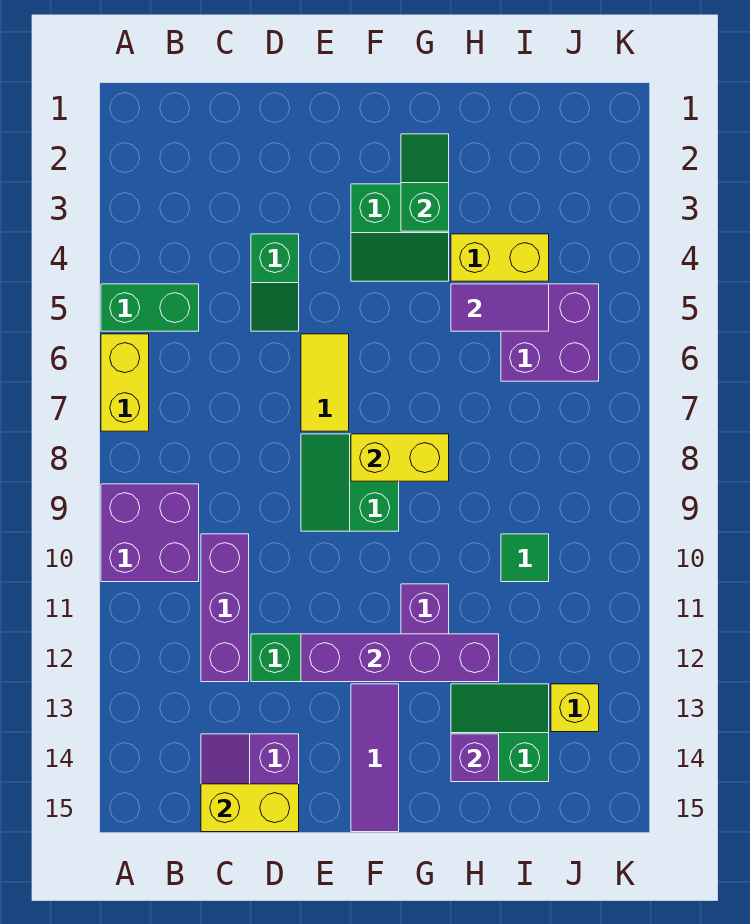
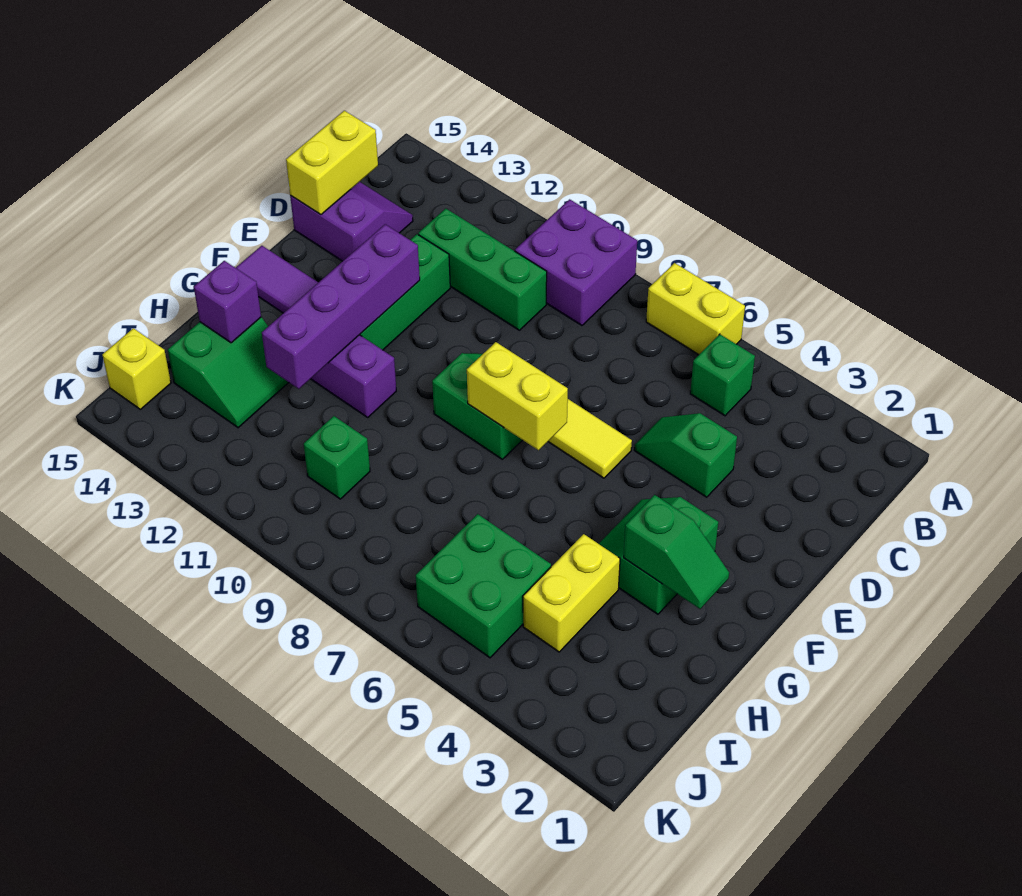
green brick A5:B5 level 1 -> green brick B5 level 1
purple brick C10:C12 level 1 -> green brick C10:C12 level 1
yellow brick F8:G8 level 2 -> yellow brick F7:F8 level 2
purple tile H5:I5 level 2 -> none
purple brick I5:J6 level 1 -> green brick I5:J6 level 1
green tile I10 level 1 -> green brick I10 level 1
yellow brick J13 level 1 -> yellow brick J15 level 1

